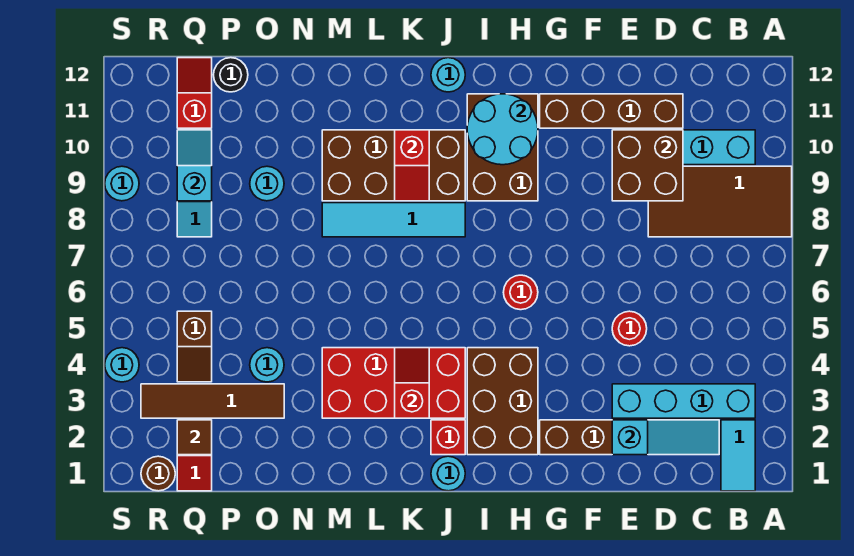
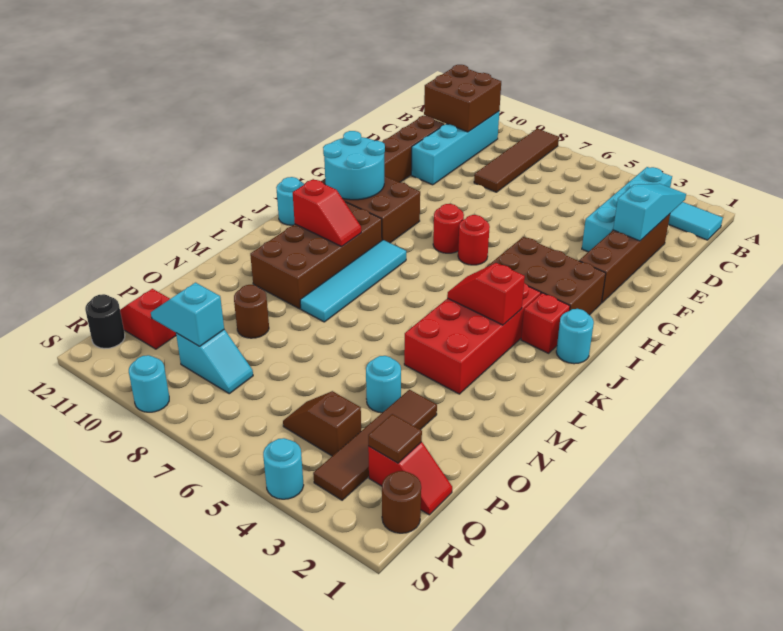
brown tile A8:D9 level 1 -> brown tile A8:D8 level 1
brown brick D9:E10 level 2 -> brown brick B10:C11 level 2
red round brick E5 level 1 -> red round brick H7 level 1
cyan round brick O9 level 1 -> brown round brick O9 level 1
black round brick P12 level 1 -> black round brick R12 level 1
brown slope Q4:Q5 level 1 top 5 -> brown slope Q4:Q5 level 1 top 4

